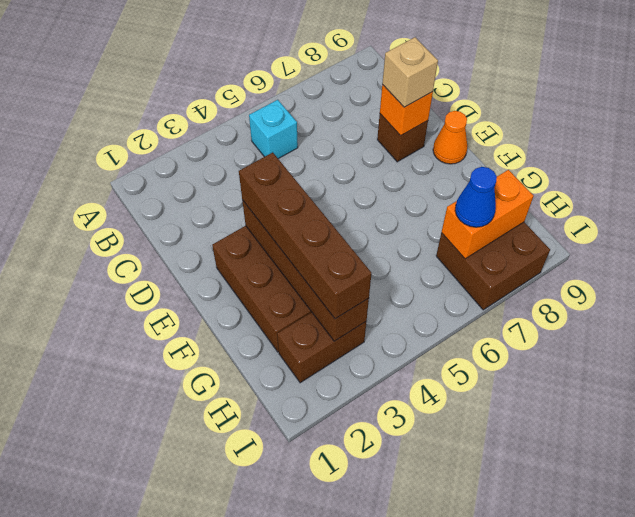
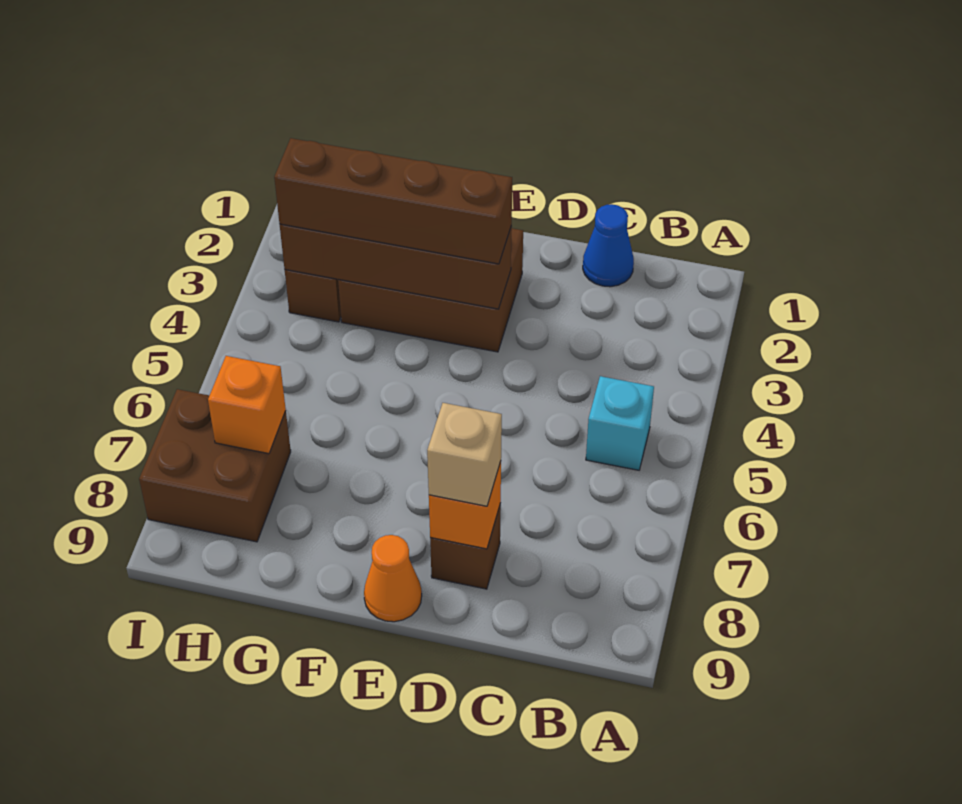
orange brick H7:H8 level 2 -> orange brick H7 level 2
blue cone H7 level 3 -> blue cone C1 level 1

